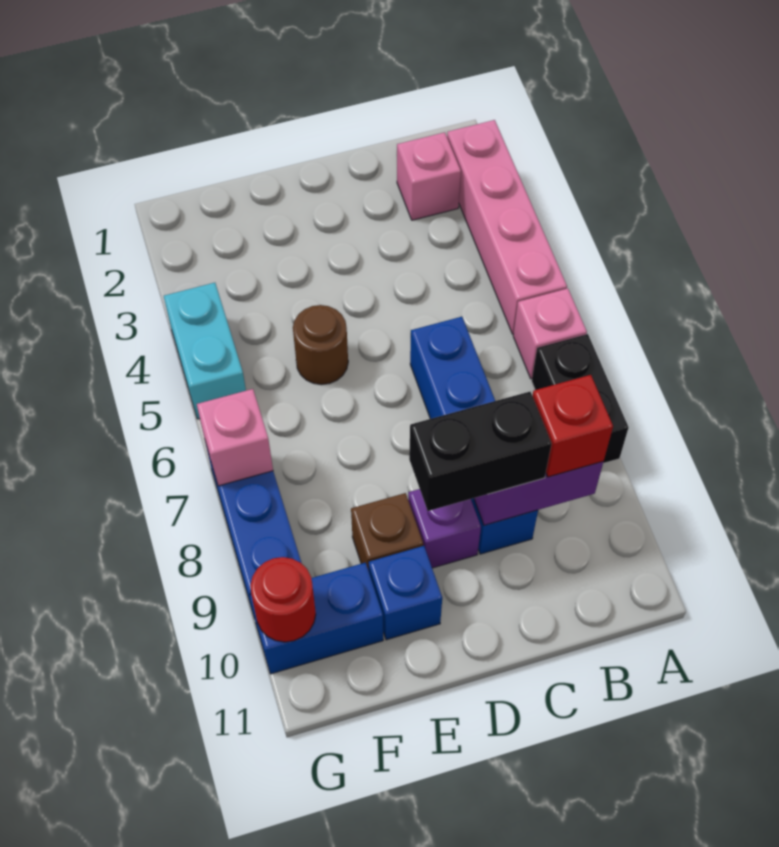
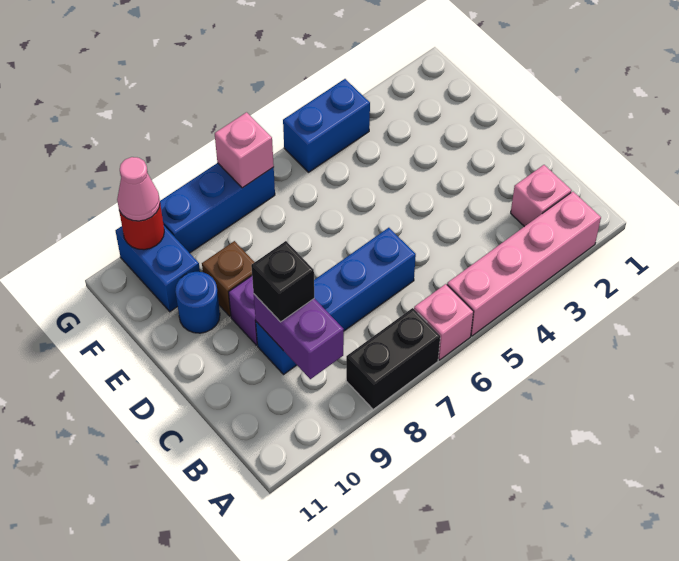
red brick B9 level 3 -> none
black brick C9:D9 level 3 -> black brick C9 level 3
brown round brick E5 level 1 -> none
blue brick E10 level 1 -> blue round brick E10 level 1
cyan brick G4:G5 level 1 -> blue brick G4:G5 level 1
none -> pink cone G10 level 3

